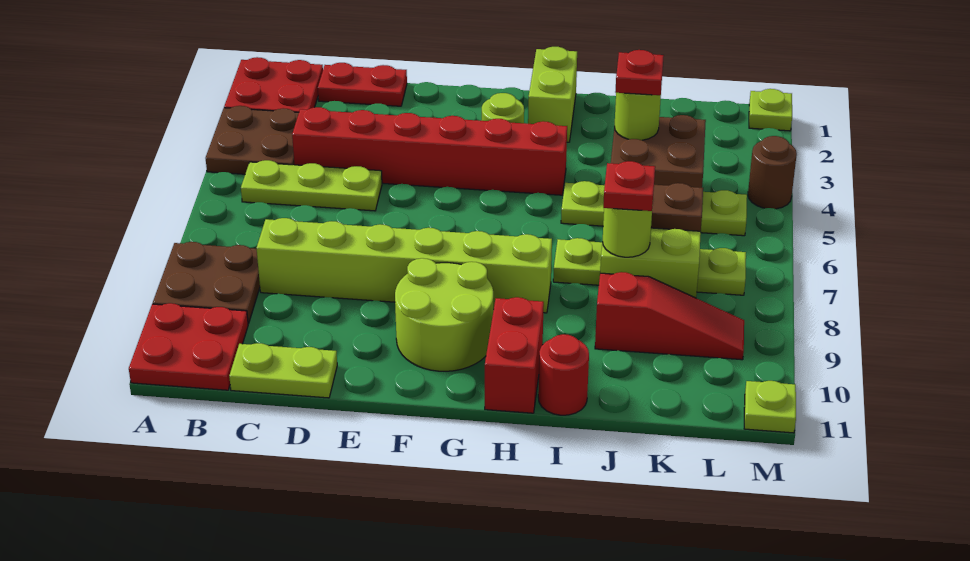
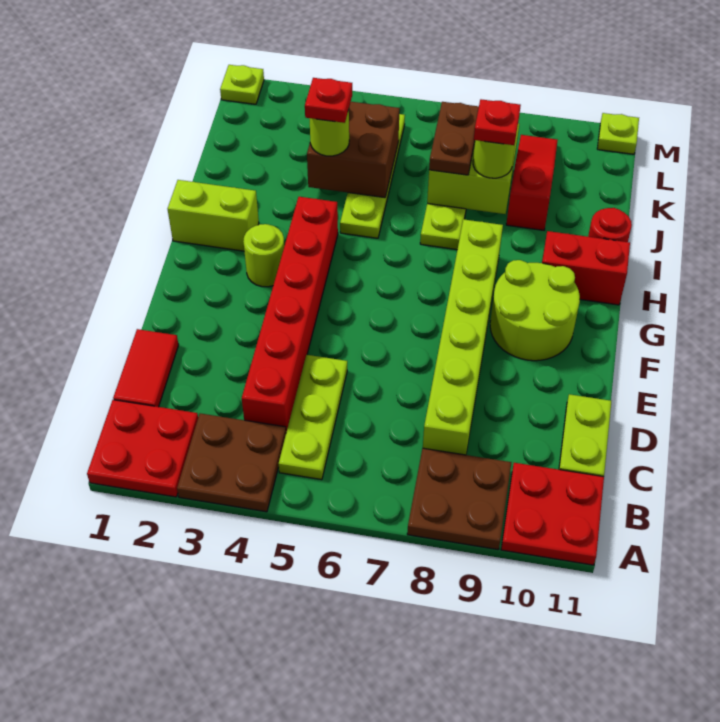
red plate C1:D1 level 1 -> red tile C1:D1 level 1
brown round brick M4 level 1 -> none

